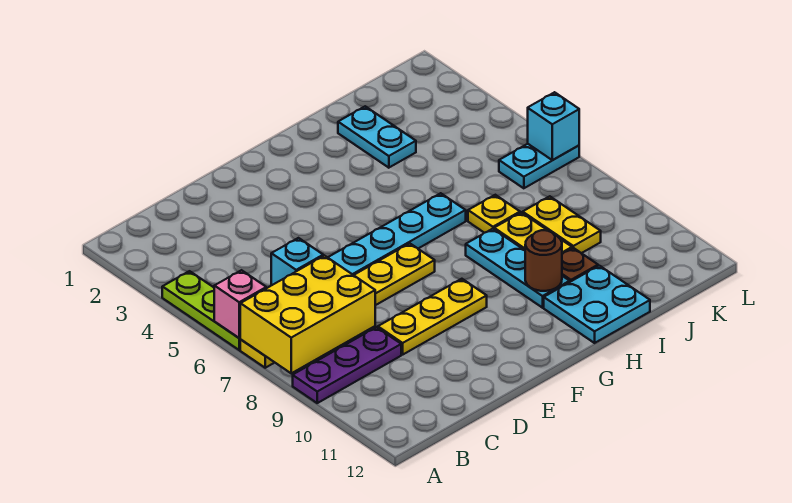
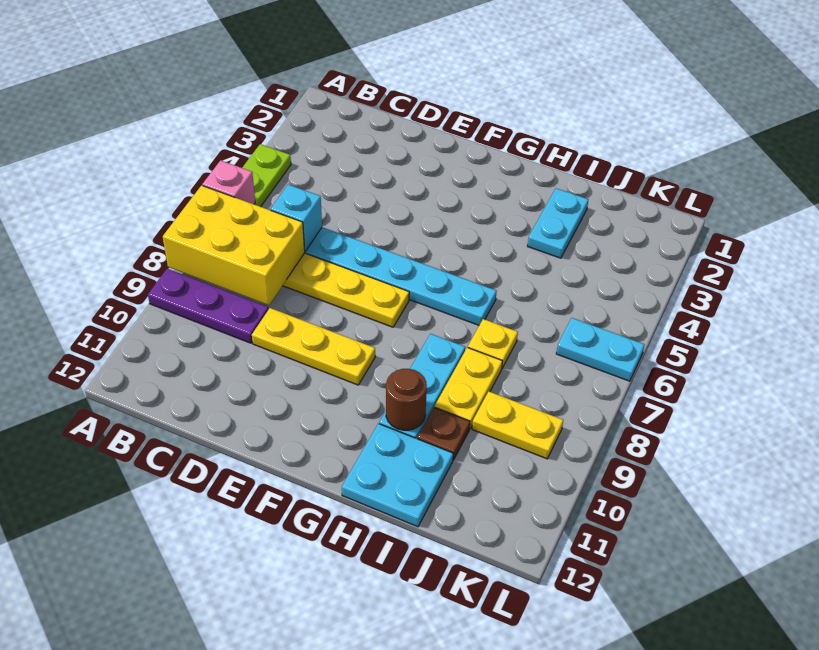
yellow plate J8:J9 level 1 -> yellow plate J9:K9 level 1
cyan brick L6 level 2 -> none

